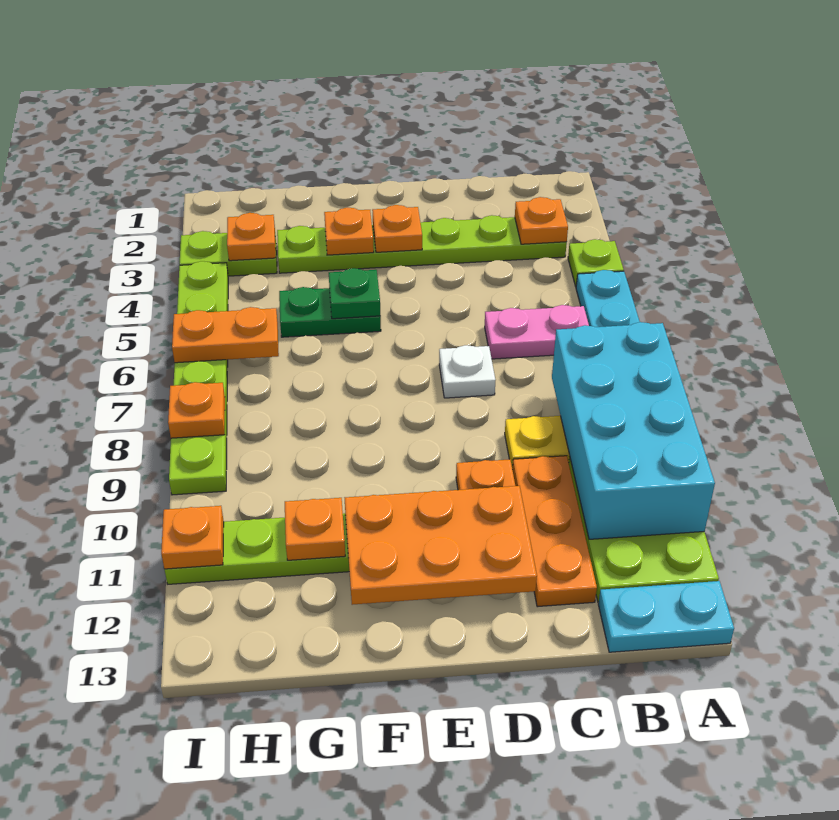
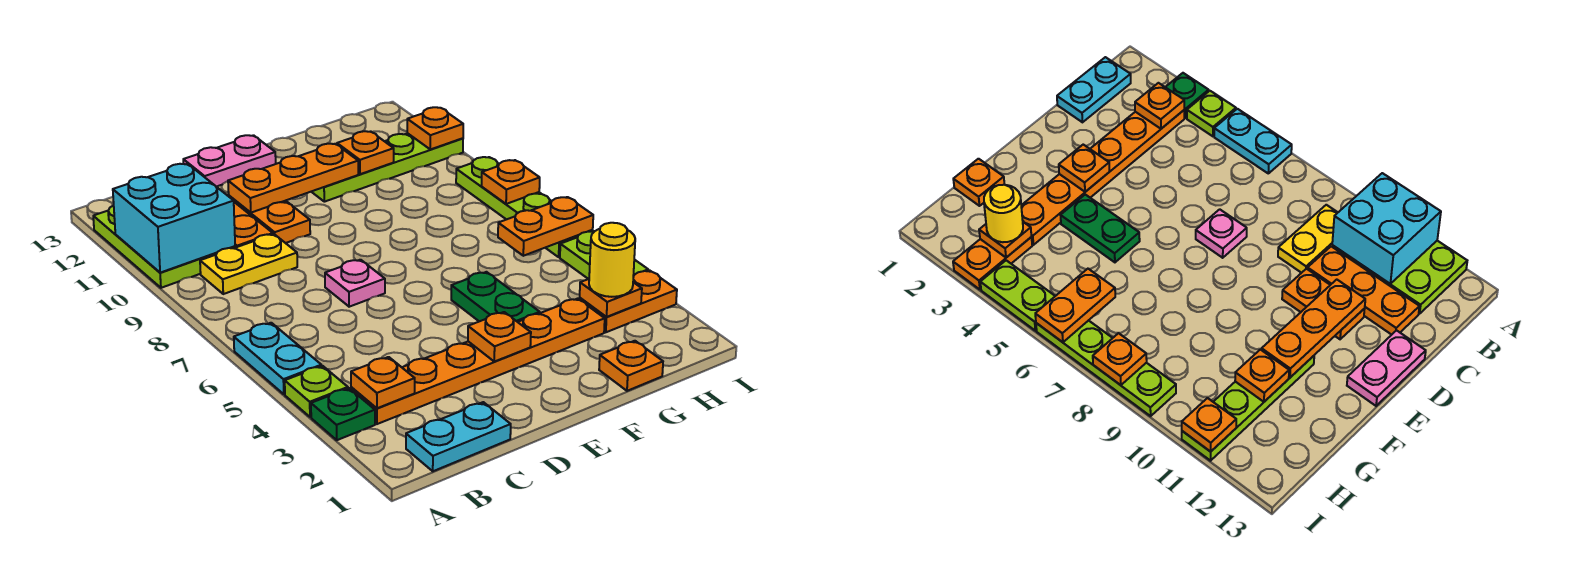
cyan brick A8:B11 level 2 -> cyan brick A10:B11 level 2
cyan plate A13:B13 level 1 -> cyan plate B1:C1 level 1
lime plate B3:G3 level 1 -> orange plate B3:G3 level 1
pink plate B6:C6 level 1 -> pink plate D13:E13 level 1
white plate D7 level 1 -> pink plate D7 level 1
orange plate D11:F12 level 2 -> orange plate D11:F11 level 2
orange plate F3 level 2 -> orange plate G1 level 1
green plate F5:G5 level 1 -> green plate F4:F5 level 1
green plate F5 level 2 -> green plate A3 level 1
lime plate H3:I3 level 1 -> orange plate H3:I3 level 1
none -> yellow round brick H3 level 3

